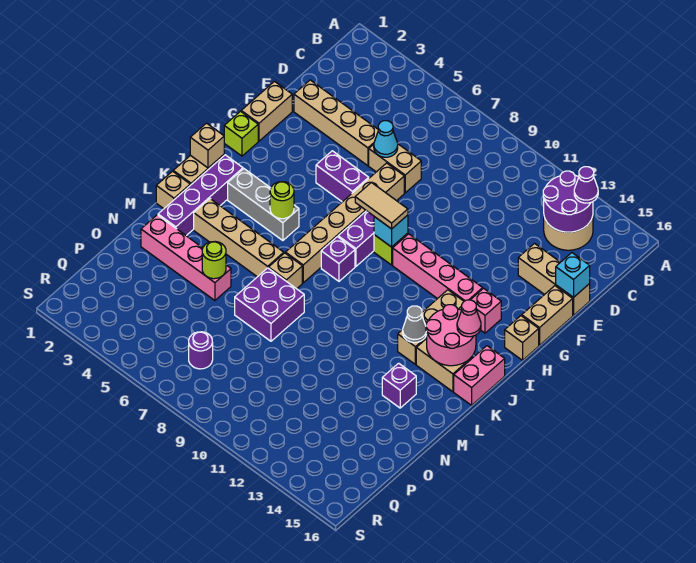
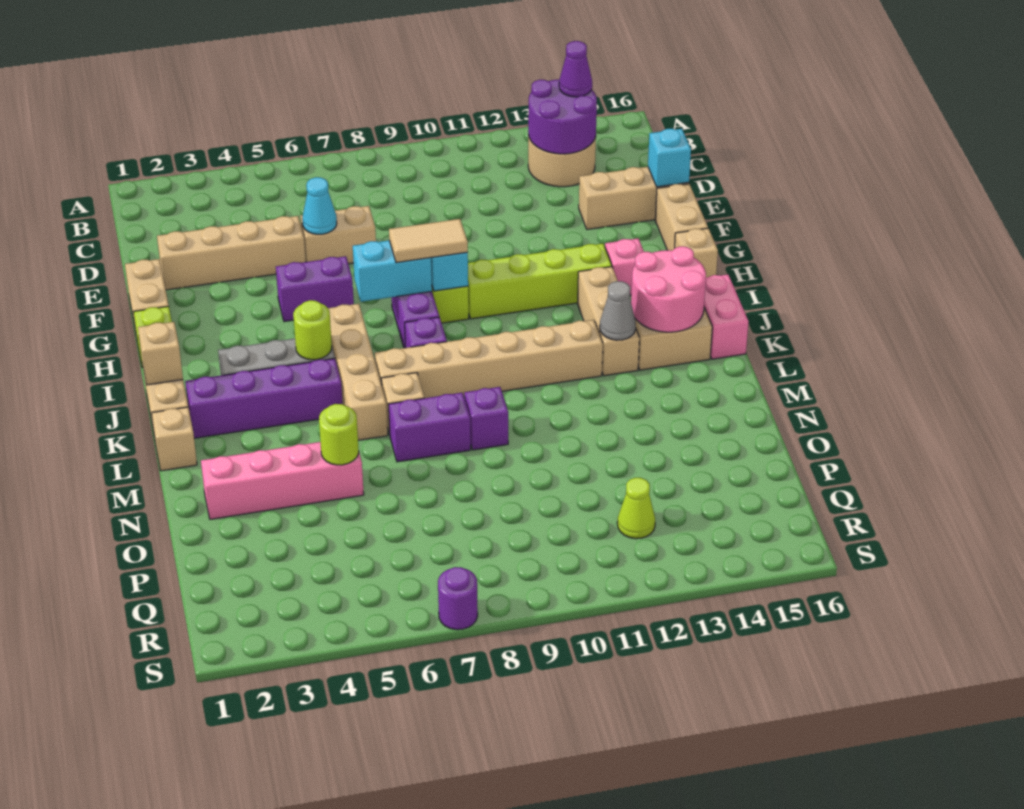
tan brick F7:K7 level 1 -> tan brick K7:K12 level 1
none -> cyan brick H7:H8 level 2
pink brick H10:H13 level 1 -> lime brick H10:H13 level 1
purple brick J2:M2 level 1 -> purple brick K2:K5 level 1
pink cone J15 level 3 -> none
tan brick L3:L6 level 1 -> tan brick I6:L6 level 1
purple brick M7:N8 level 1 -> purple brick M7:M8 level 1
purple brick M14 level 1 -> purple brick M9 level 1
purple round brick Q7 level 1 -> purple round brick S7 level 1
none -> lime cone Q12 level 1

